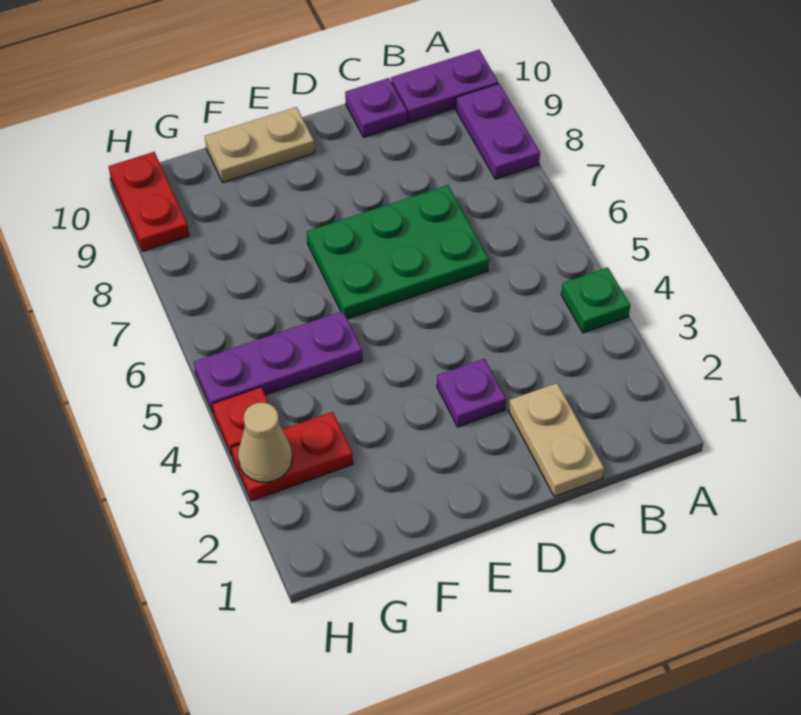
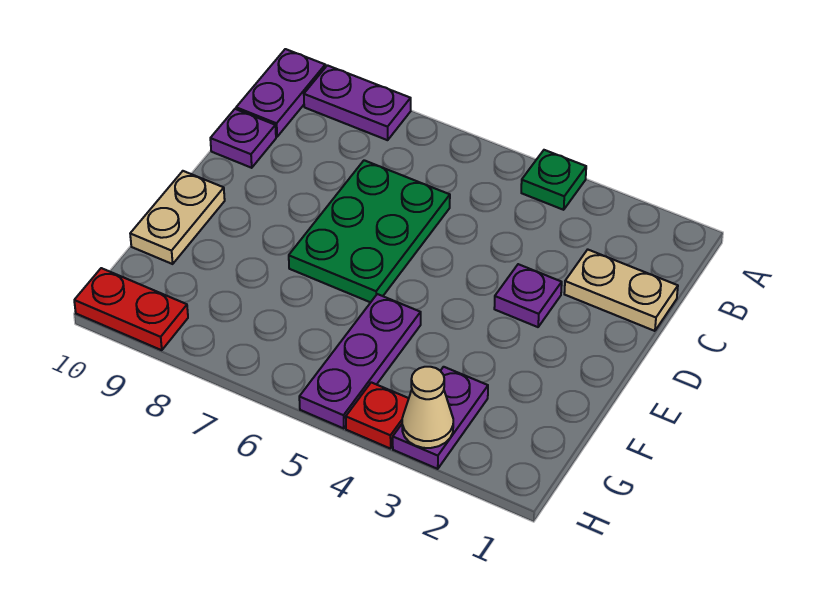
red plate G3:H3 level 1 -> purple plate G3:H3 level 1

